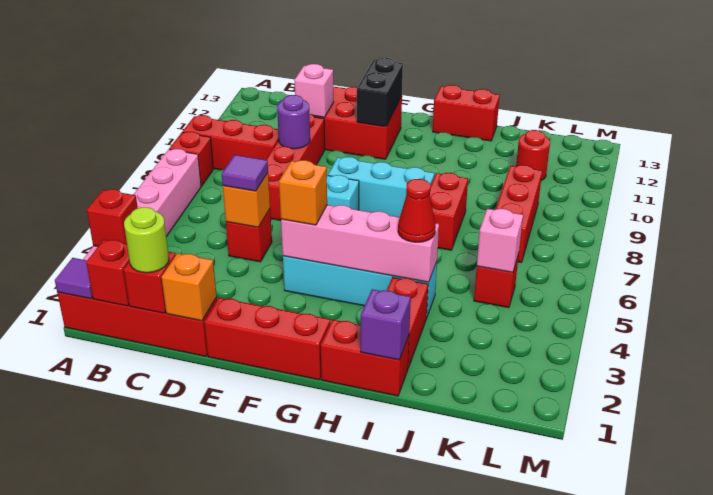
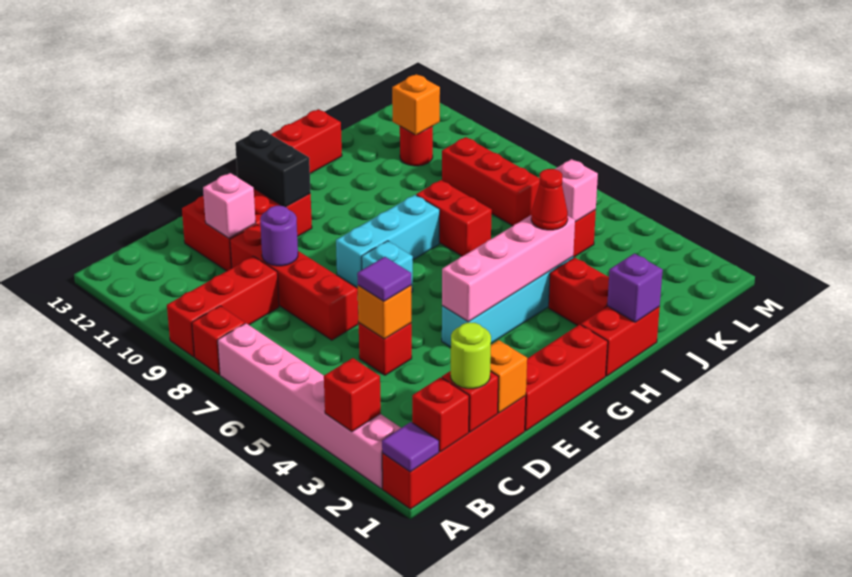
orange brick F4 level 3 -> orange brick K11 level 2

